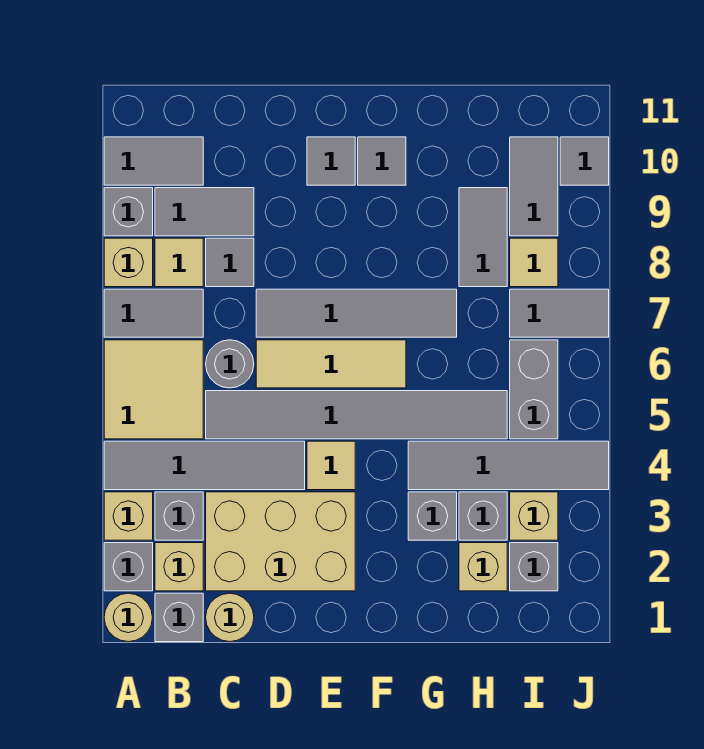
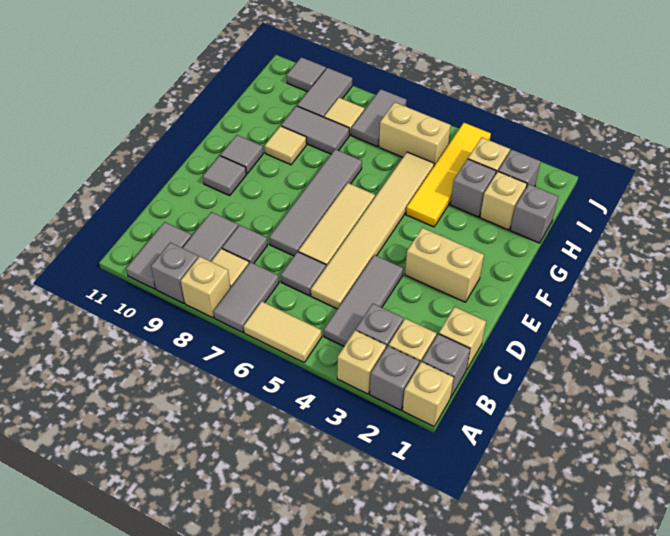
tan round brick A1 level 1 -> tan brick A1 level 1
grey tile A4:D4 level 1 -> grey tile B4:D4 level 1
tan tile A5:B6 level 1 -> tan tile A5:A6 level 1
tan round brick C1 level 1 -> tan brick C1 level 1
tan brick C2:E3 level 1 -> tan brick E2:E3 level 1
grey tile C5:H5 level 1 -> tan tile C5:H5 level 1
grey round brick C6 level 1 -> grey tile C6 level 1
tan tile E4 level 1 -> tan tile G9 level 1
grey brick G3 level 1 -> grey brick H1 level 1
grey tile G4:J4 level 1 -> yellow tile G4:J4 level 1
grey brick I5:I6 level 1 -> tan brick I5:I6 level 1
grey tile I9:I10 level 1 -> grey tile I9:J9 level 1

